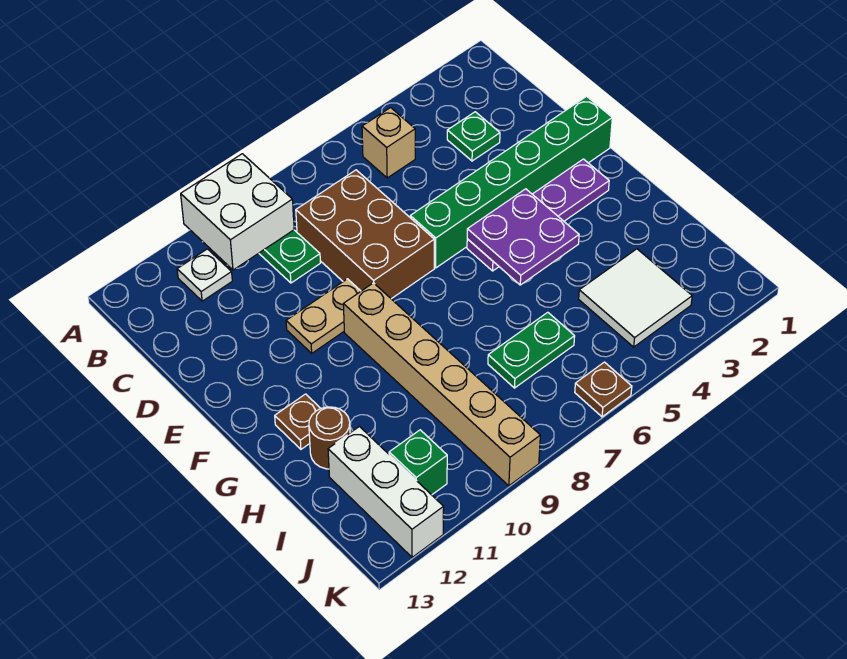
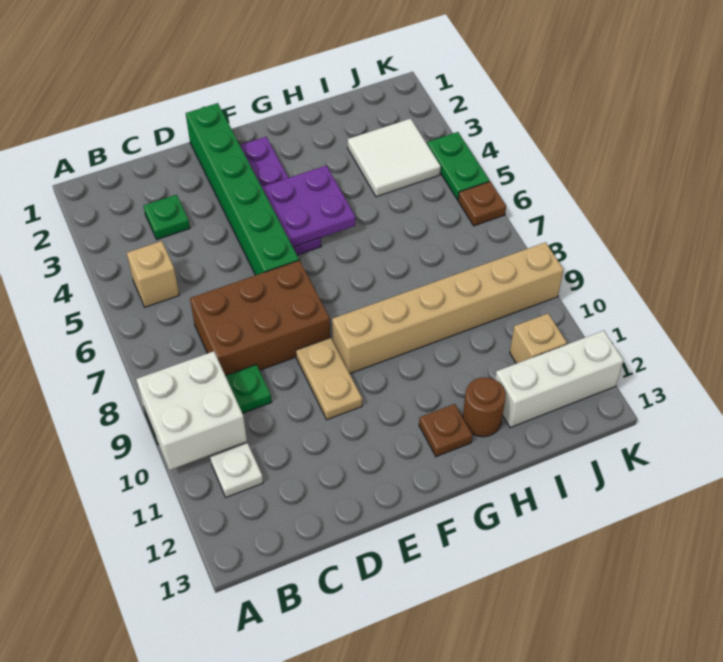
green plate I6:I7 level 1 -> green plate K4:K5 level 1
green brick J11 level 1 -> tan brick J11 level 1

